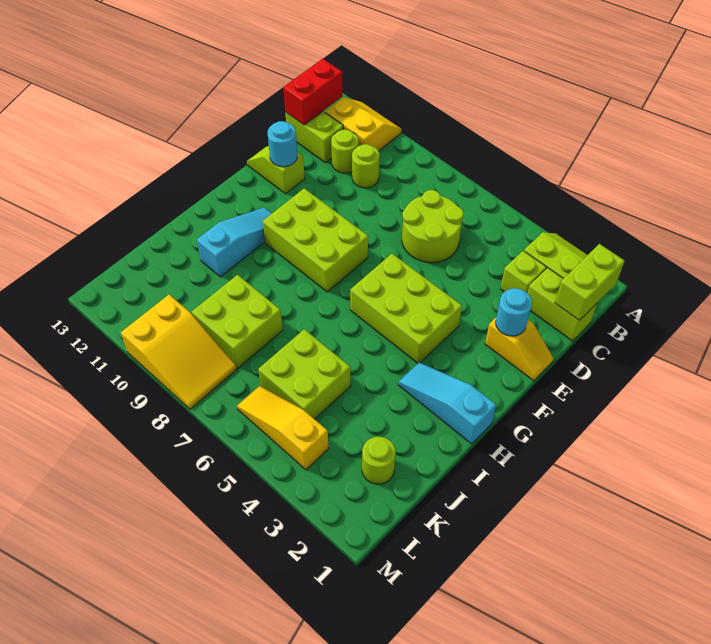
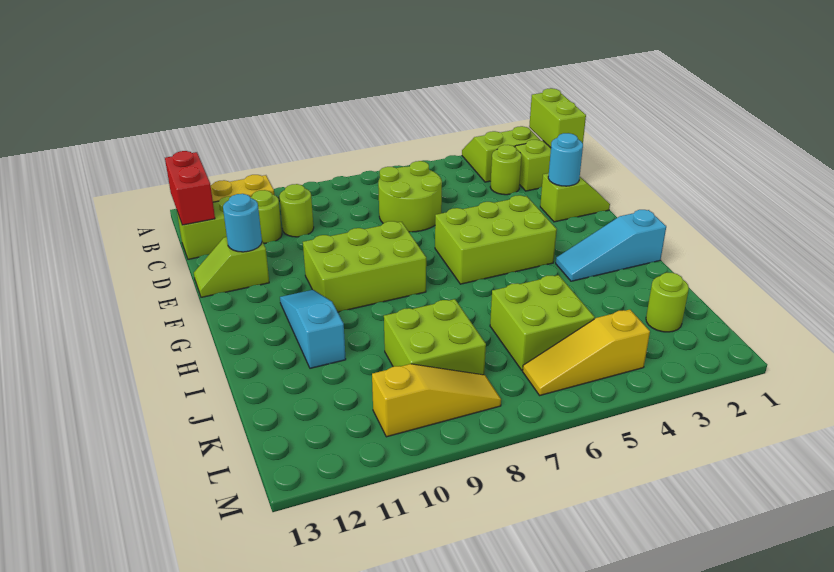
lime brick C3 level 1 -> lime round brick C3 level 1
yellow slope E1:E2 level 1 top 2 -> lime slope E1:E2 level 1 top 2
yellow slope L8:M10 level 1 top 10 -> yellow slope L8:L10 level 1 top 10

